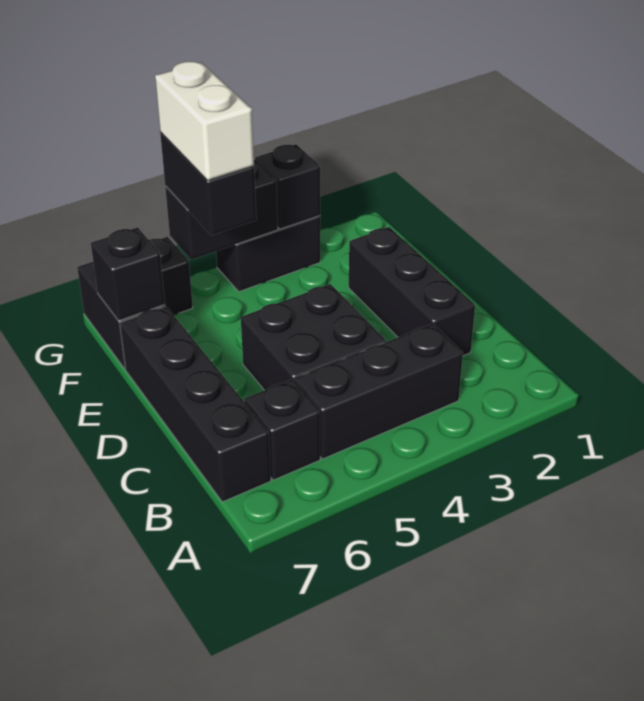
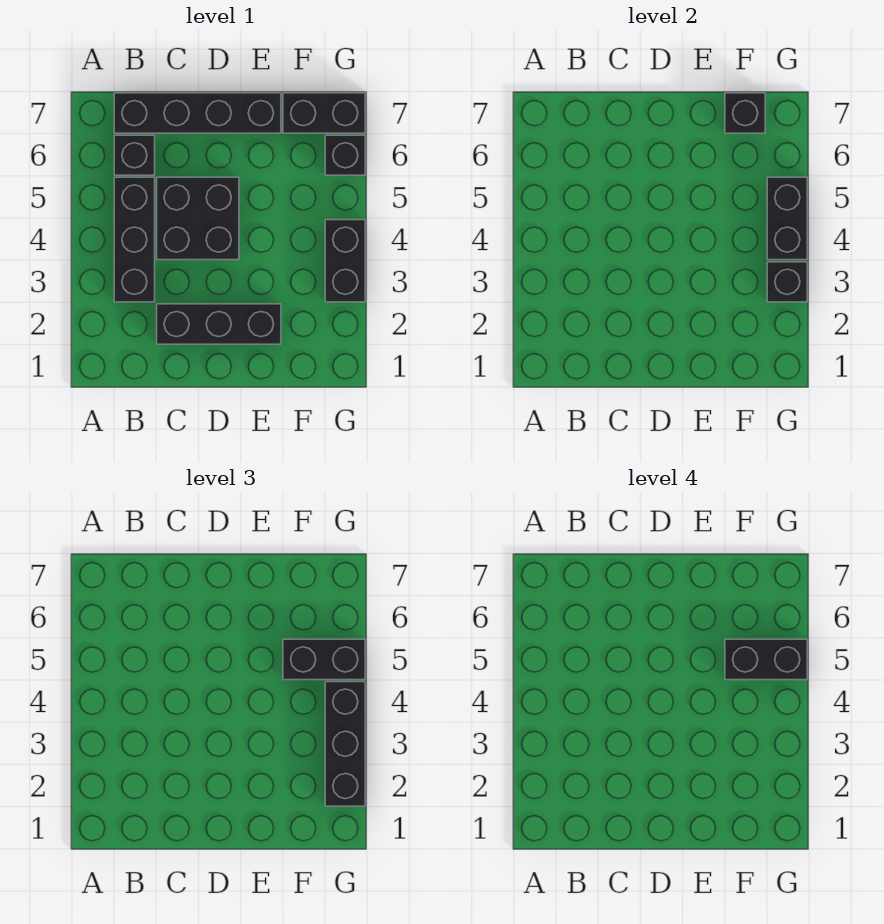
white brick F5:G5 level 4 -> black brick F5:G5 level 4
none -> black brick G2:G4 level 3

